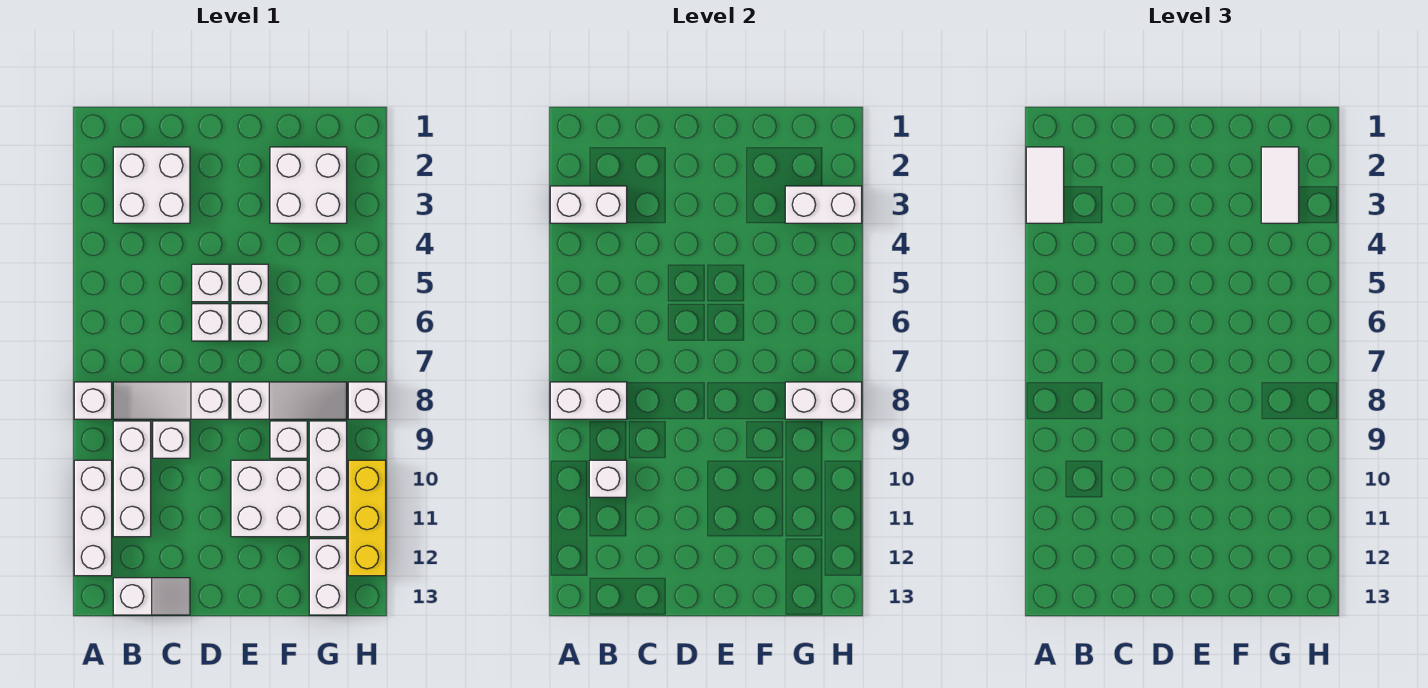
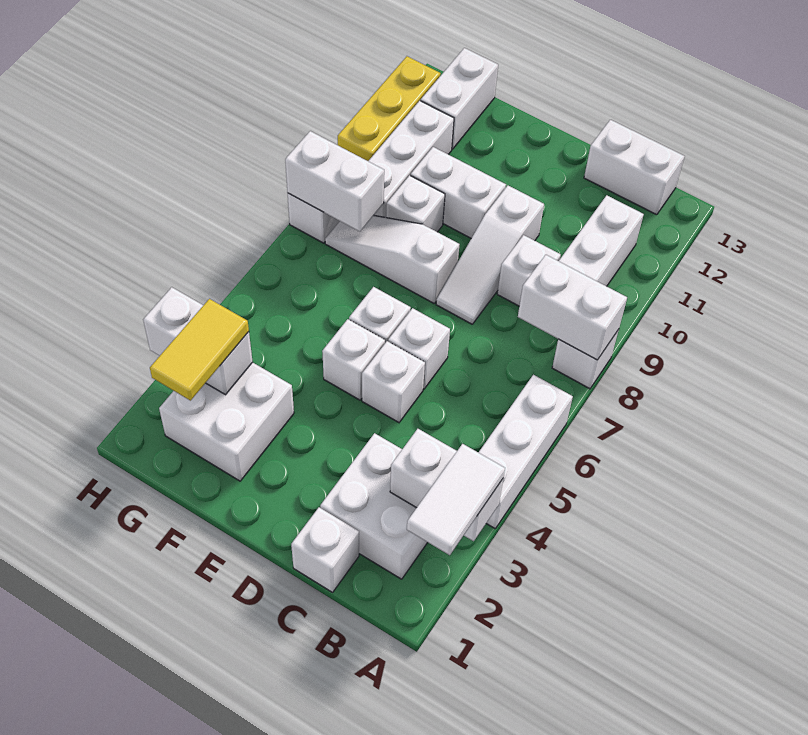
white brick A10:A12 level 1 -> white brick A4:A6 level 1
white slope B8:D8 level 1 top D -> white slope D8:D10 level 1 top 10
white brick B10 level 2 -> white brick C1 level 1
white slope B13:C13 level 1 top B -> white brick B13:C13 level 1
white brick E10:F11 level 1 -> white brick E10:F10 level 1
white tile G2:G3 level 3 -> yellow tile G2:G3 level 3

